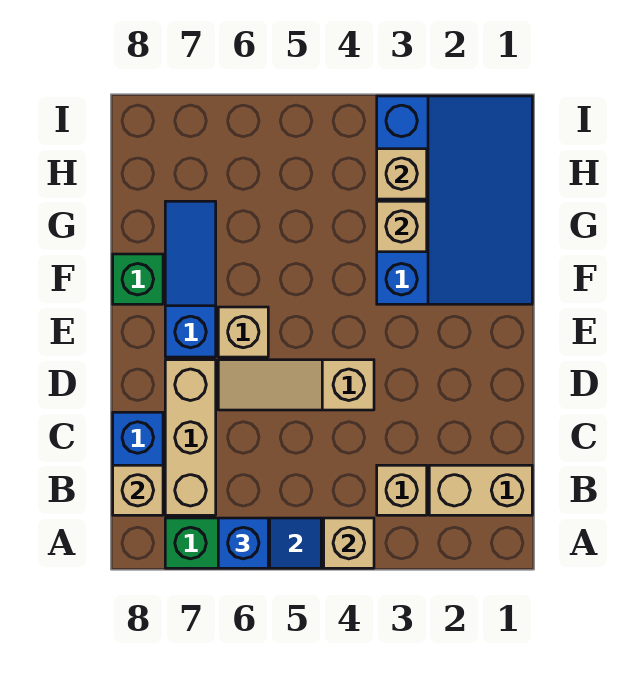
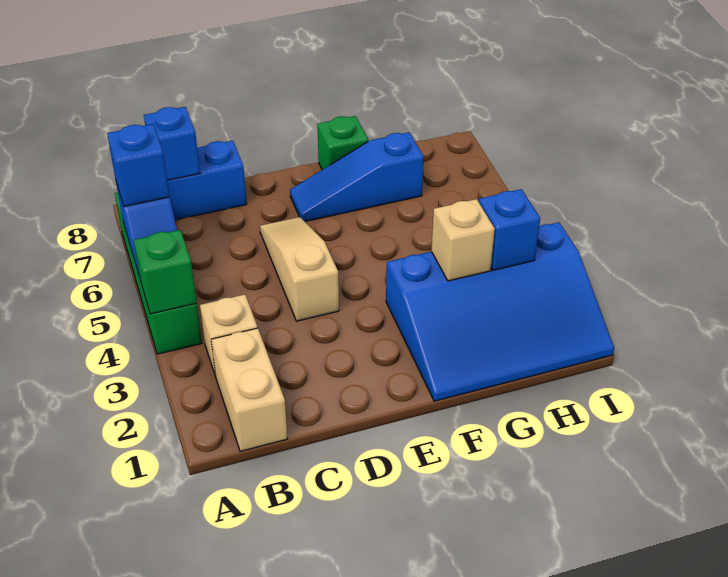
tan brick A4 level 2 -> green brick A4 level 2
tan brick B7:D7 level 1 -> none
tan brick B8 level 2 -> blue brick B8 level 2
tan brick E6 level 1 -> none
blue slope E7:G7 level 1 top E -> blue slope E7:G7 level 1 top G
tan brick H3 level 2 -> blue brick H3 level 2

